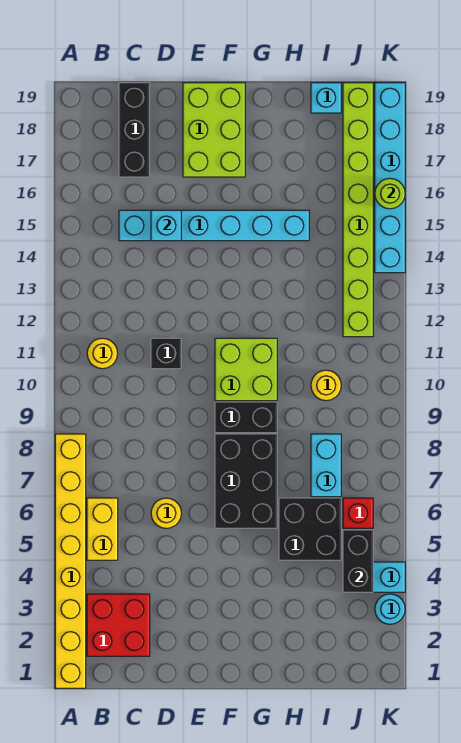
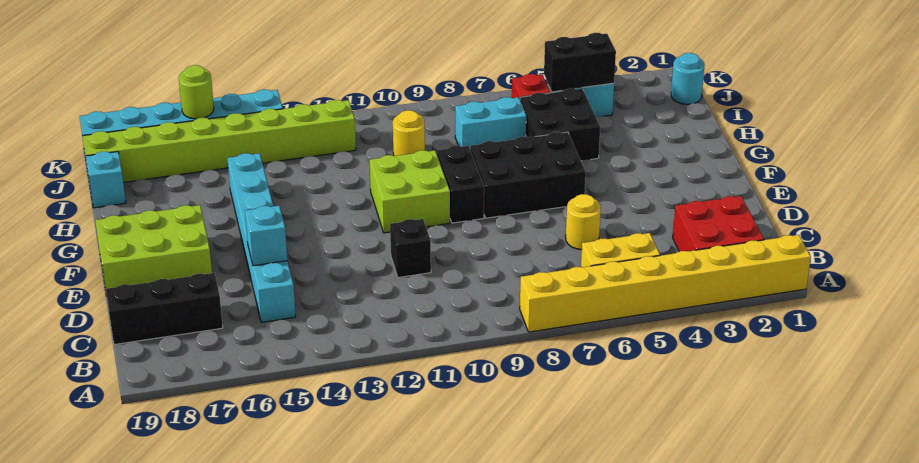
yellow round brick B11 level 1 -> none
cyan round brick K3 level 1 -> cyan round brick J1 level 1

